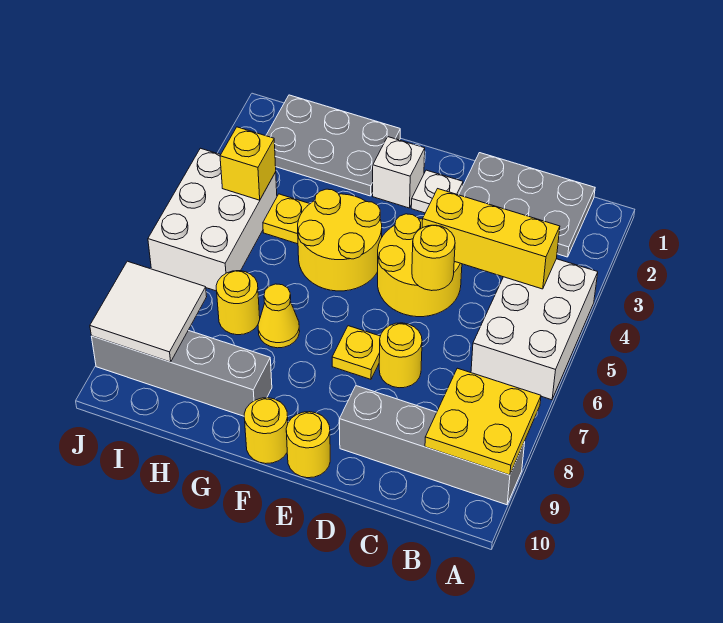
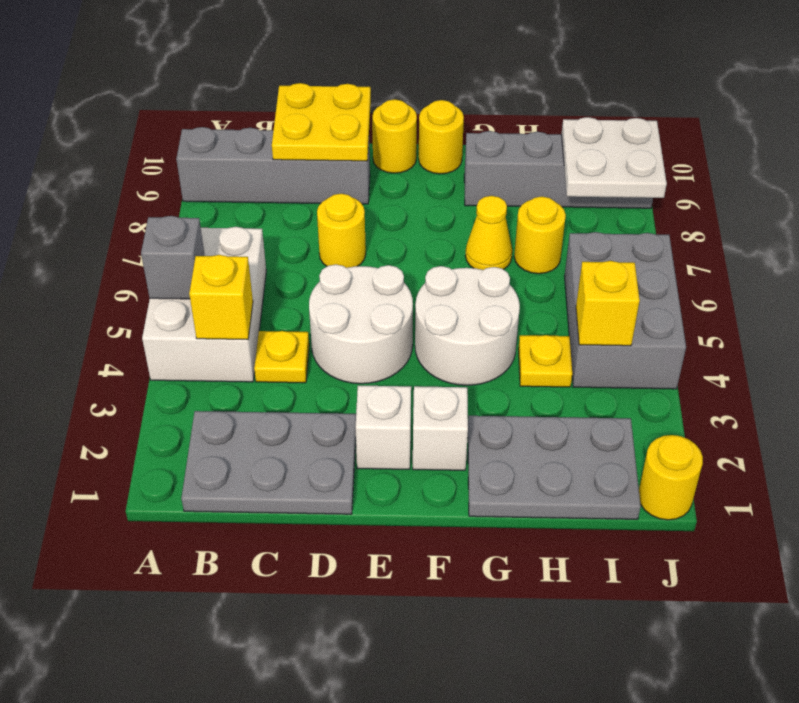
none -> grey brick A5 level 2
yellow plate A8:B9 level 2 -> yellow plate C9:D10 level 2
yellow brick B4:D4 level 2 -> yellow brick B4 level 2
yellow round brick D4:E5 level 1 -> white round brick D4:E5 level 1
yellow round brick D5 level 2 -> yellow round brick J1 level 1
white plate E2 level 1 -> white brick E2 level 1
yellow plate E7 level 1 -> yellow plate C4 level 1
yellow round brick F4:G5 level 1 -> white round brick F4:G5 level 1
white brick I4:J6 level 1 -> grey brick I4:J6 level 1
white tile I8:J9 level 2 -> white plate I8:J9 level 2

